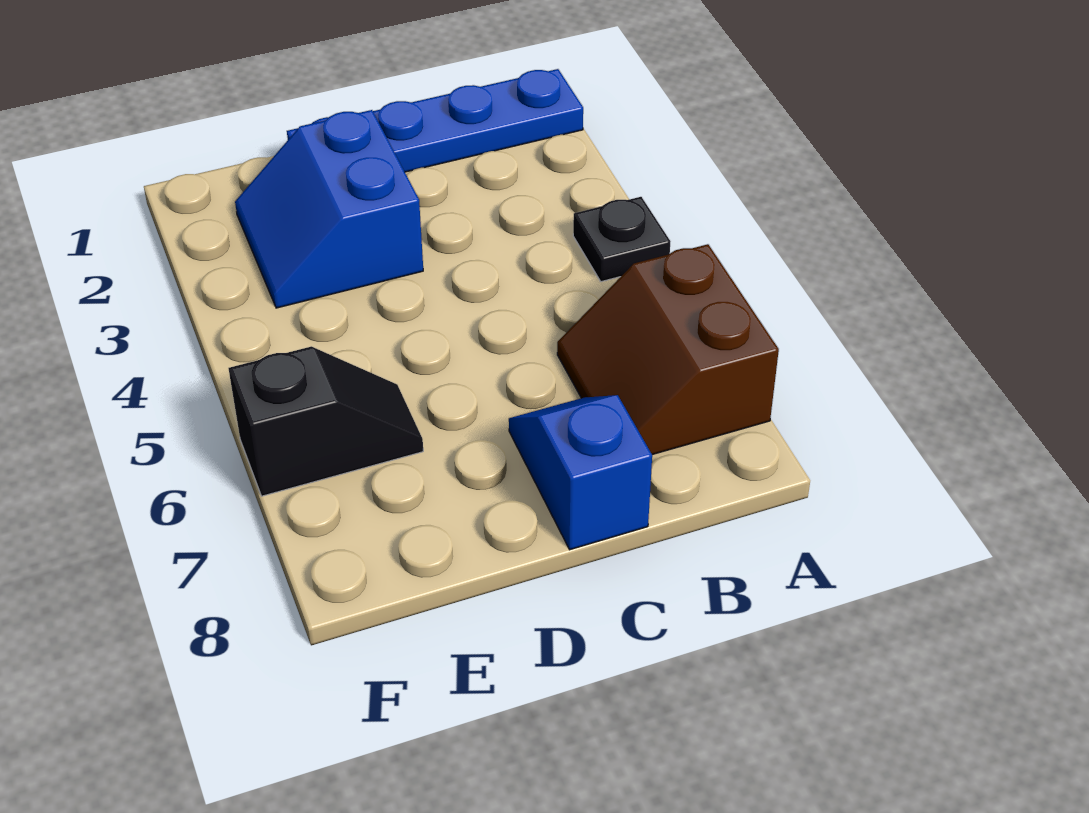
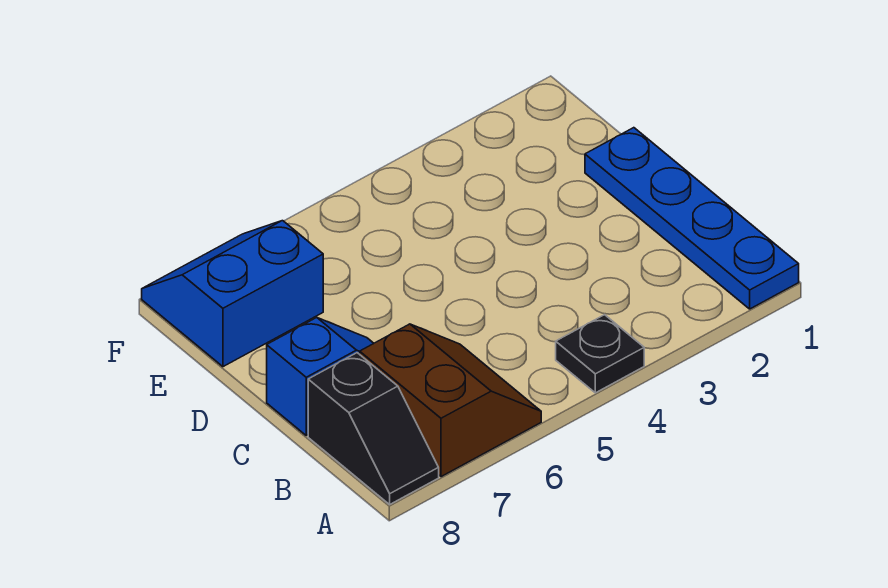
brown slope A6:B7 level 1 top A -> brown slope A6:B7 level 1 top 7
blue slope D2:E3 level 1 top D -> blue slope E7:F8 level 1 top E
black slope E6:F6 level 1 top F -> black slope A8:B8 level 1 top B

